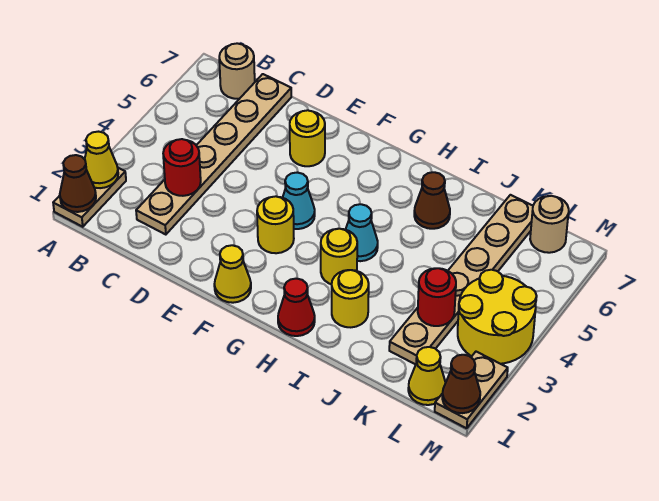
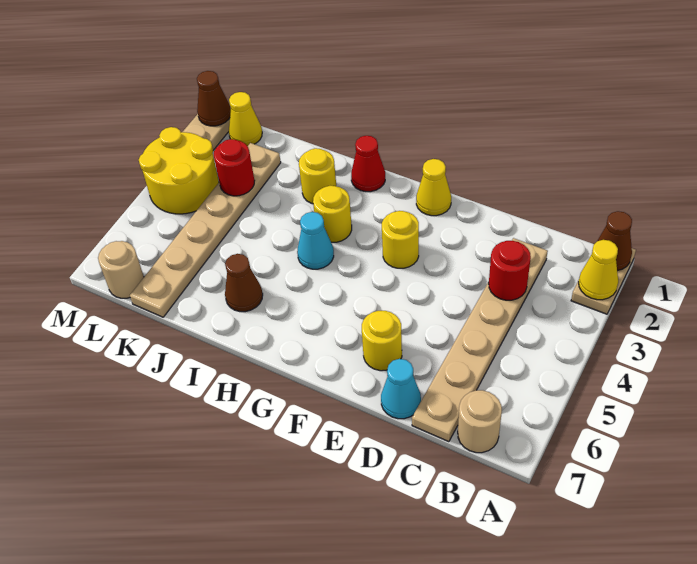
cyan cone F4 level 1 -> cyan cone D7 level 1

